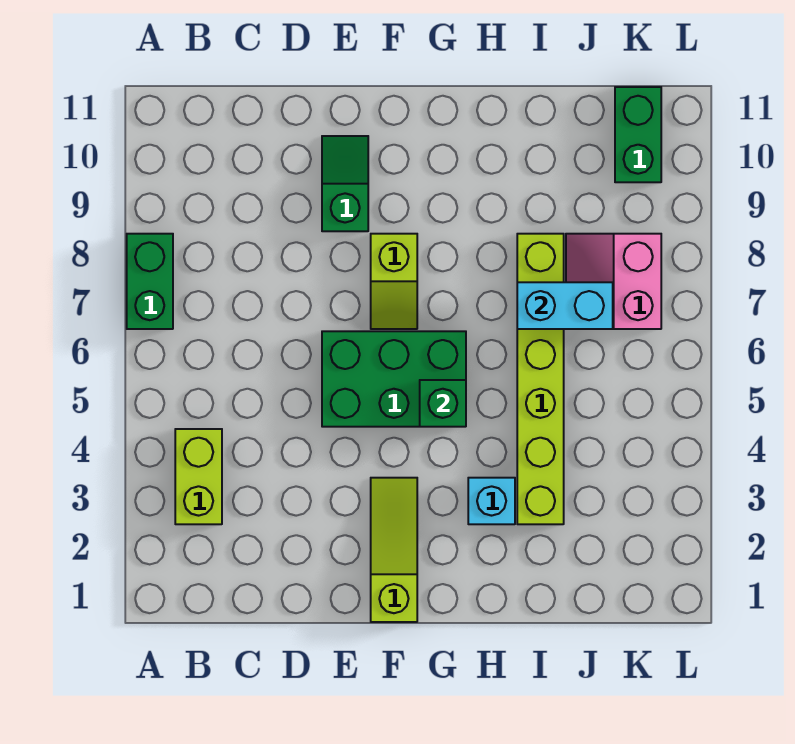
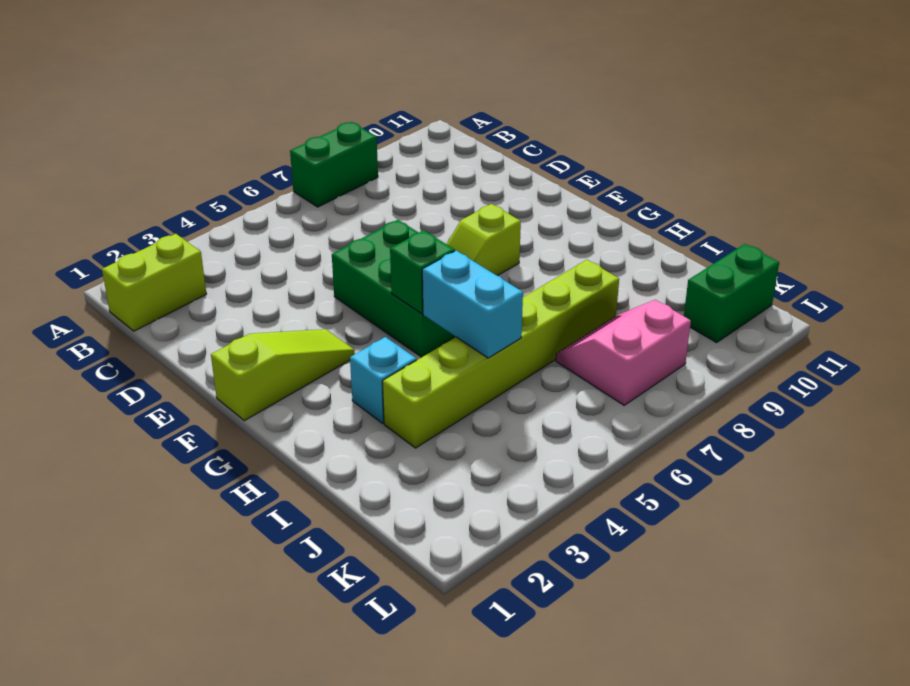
lime brick B3:B4 level 1 -> lime brick B1:B2 level 1
green slope E9:E10 level 1 top 9 -> none
cyan brick I7:J7 level 2 -> cyan brick H5:I5 level 2

